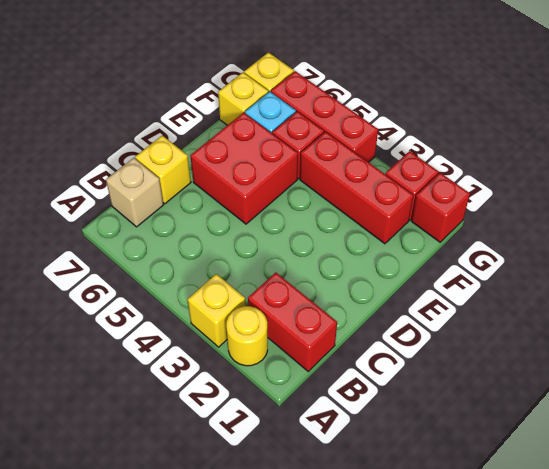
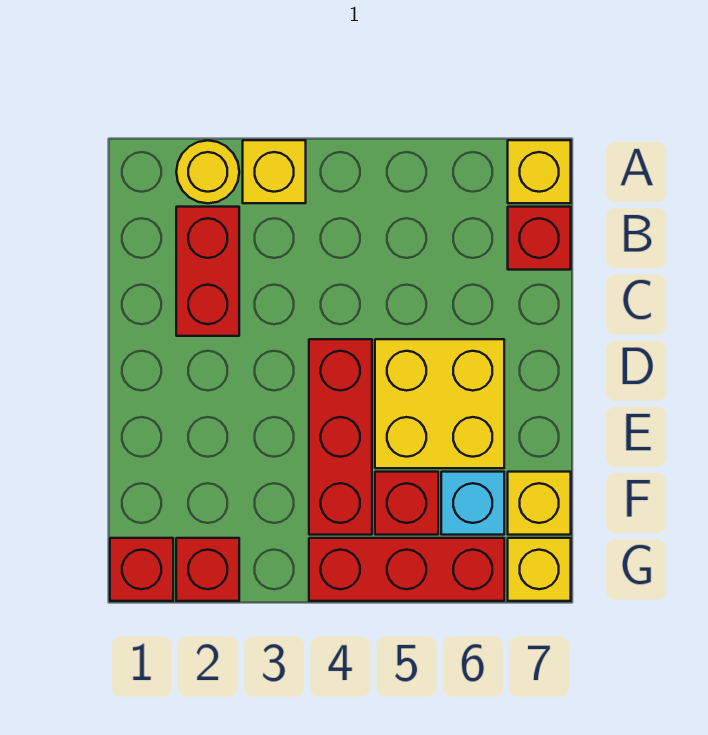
red brick B1:B2 level 1 -> red brick B2:C2 level 1
tan brick B7 level 1 -> red brick B7 level 1
yellow brick C7 level 1 -> yellow brick A7 level 1
red brick D5:E6 level 1 -> yellow brick D5:E6 level 1
red brick F2:F4 level 1 -> red brick D4:F4 level 1

